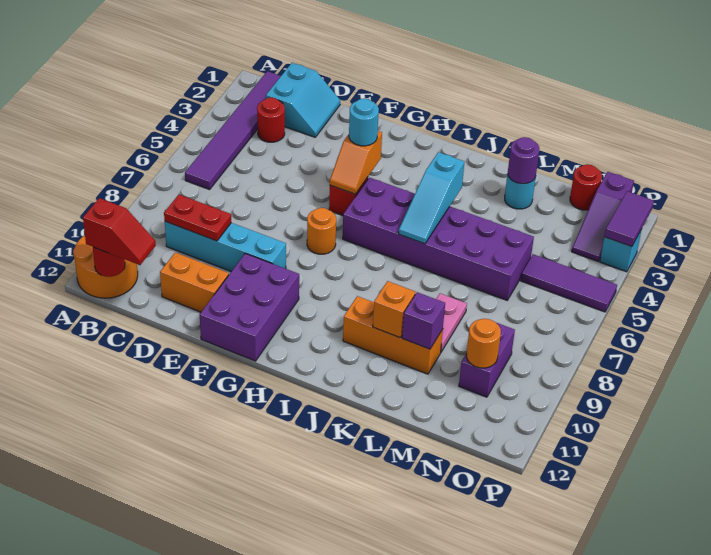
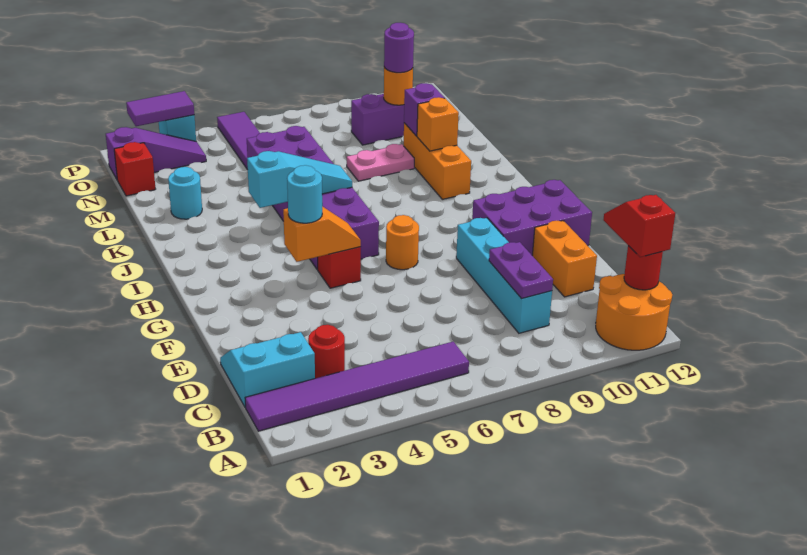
red plate C9:D9 level 2 -> purple plate C9:D9 level 2
purple round brick L2 level 2 -> purple round brick N10 level 3
red round brick N1 level 1 -> red brick N1 level 1

